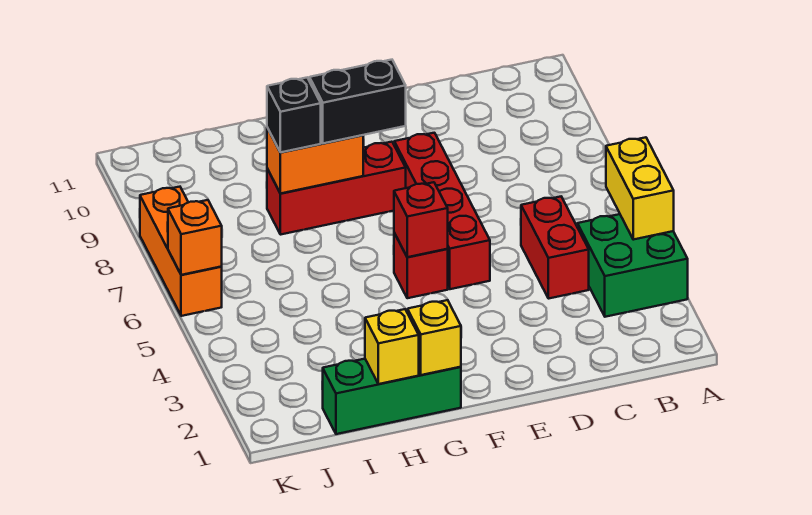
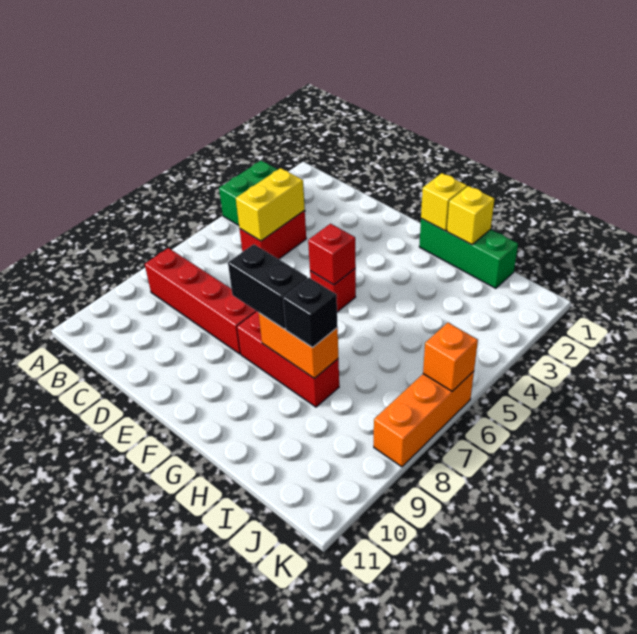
yellow brick A4:A5 level 2 -> yellow brick C4:C5 level 2
red brick E5:E8 level 1 -> red brick B8:E8 level 1

